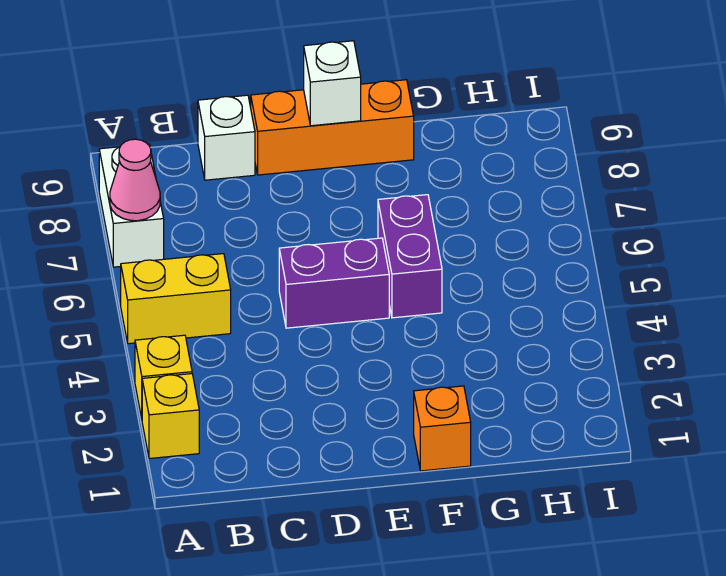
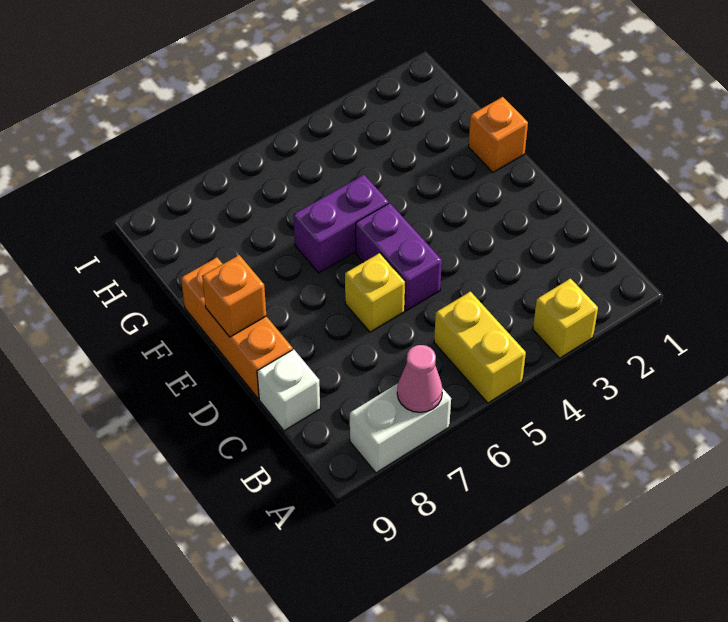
yellow brick A2 level 1 -> yellow brick D6 level 1
white brick E9 level 2 -> orange brick E9 level 2

